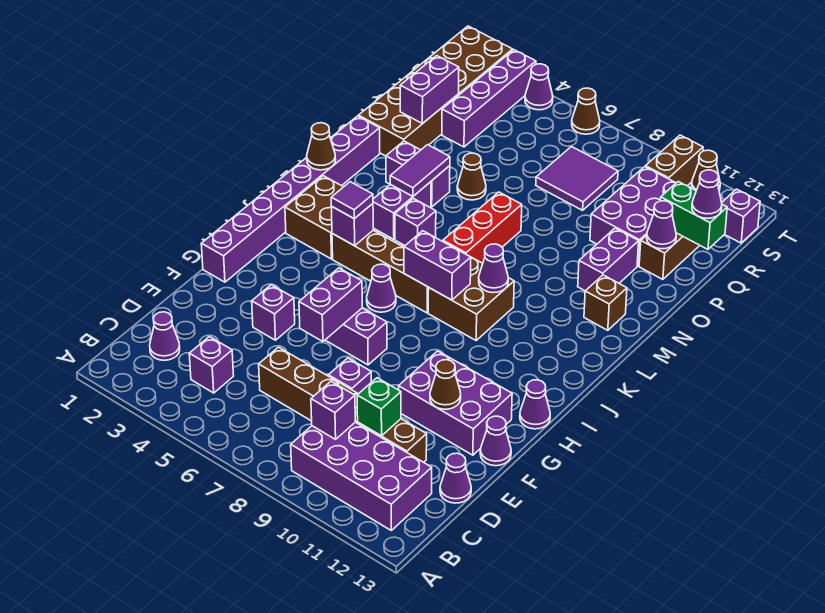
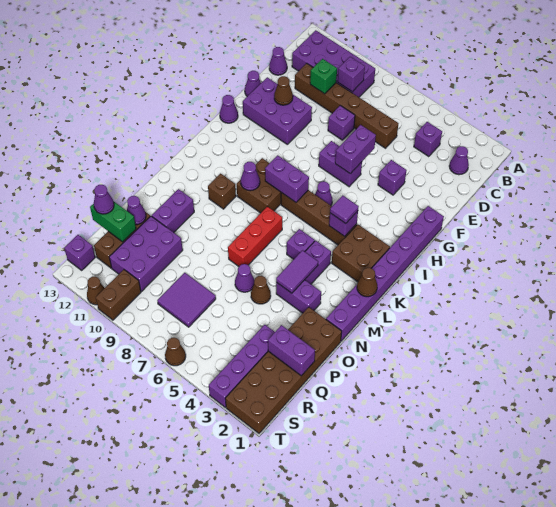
brown brick M12 level 1 -> brown brick L10 level 1
purple brick P2:Q2 level 2 -> purple brick Q1:Q2 level 2
purple cone T4 level 1 -> purple cone O6 level 1

